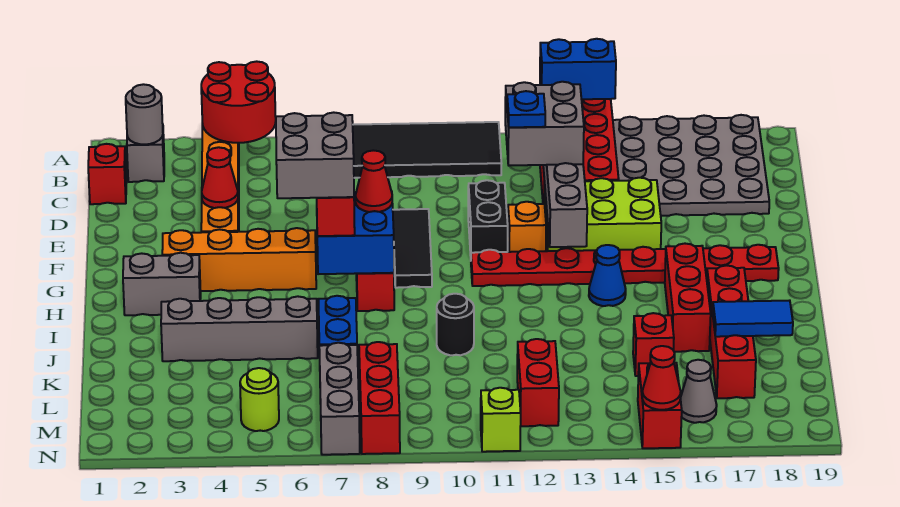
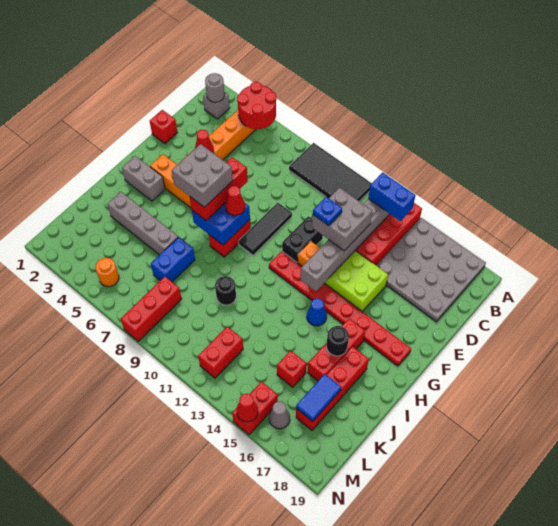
red brick C1 level 1 -> red brick E1 level 1
none -> black round brick I16 level 2
blue tile K17:K18 level 2 -> blue tile K17:L17 level 2
grey brick L7:N7 level 1 -> none
lime round brick M5 level 1 -> orange round brick M5 level 1
lime brick N11 level 1 -> none

